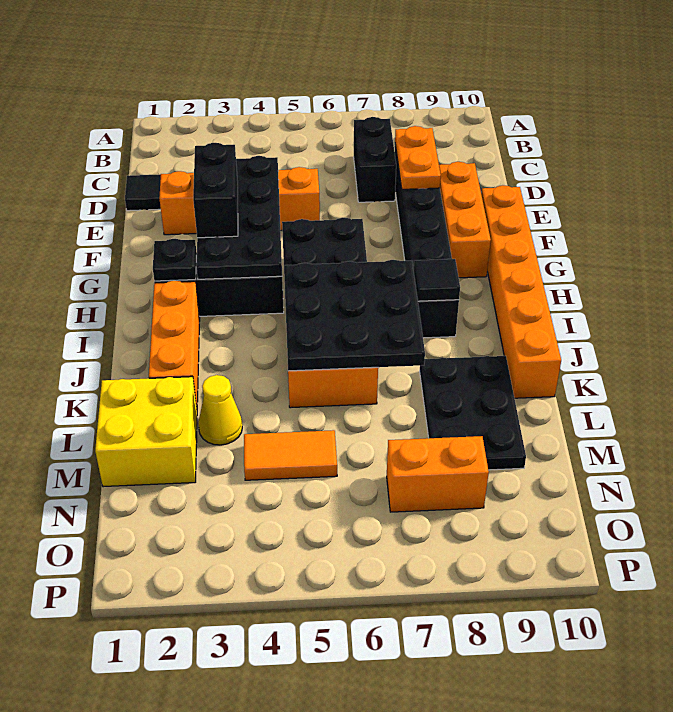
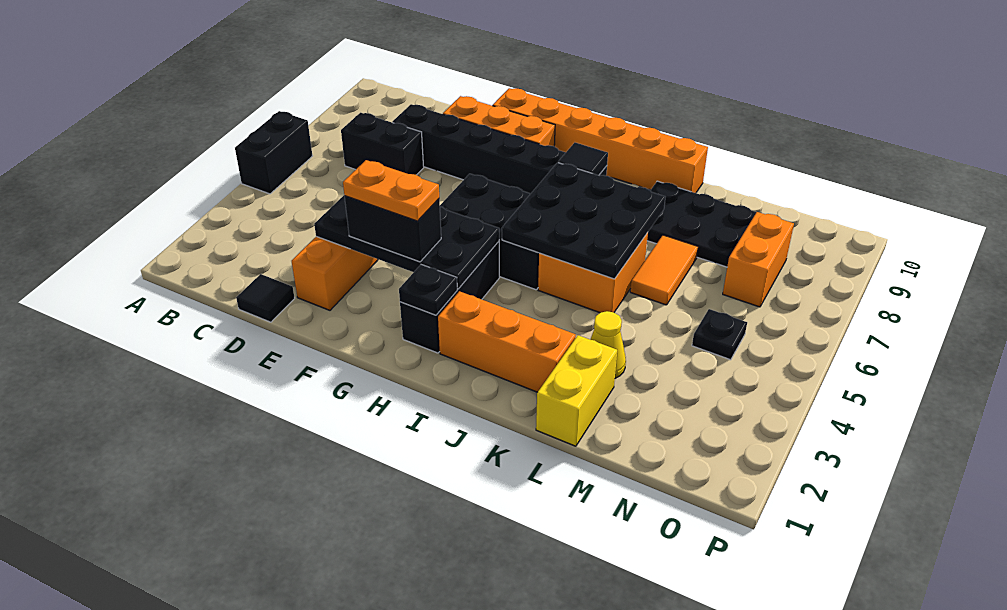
none -> black brick A5:A6 level 1
orange plate D8:E8 level 2 -> orange plate F3:G3 level 4
yellow brick L1:M2 level 1 -> yellow brick L1:L2 level 1
orange tile M4:M5 level 1 -> orange tile L6:L7 level 1
none -> black plate N5 level 1

